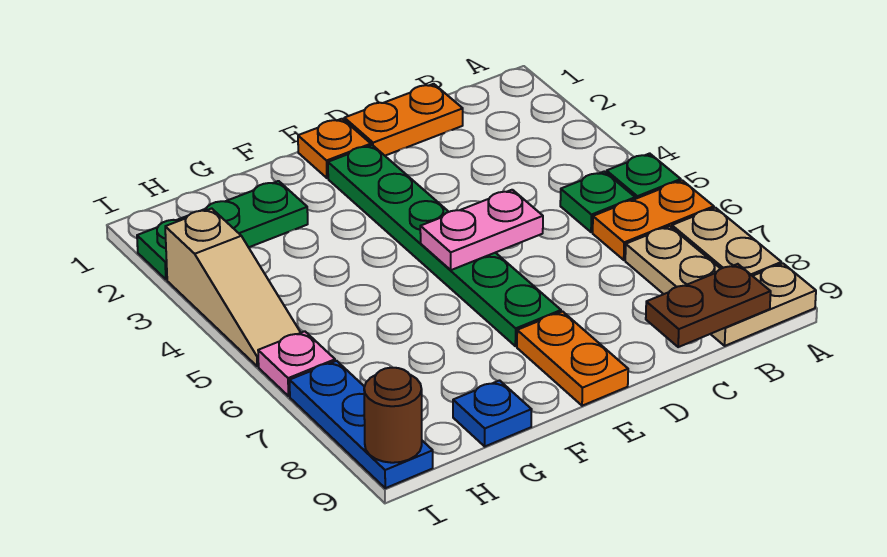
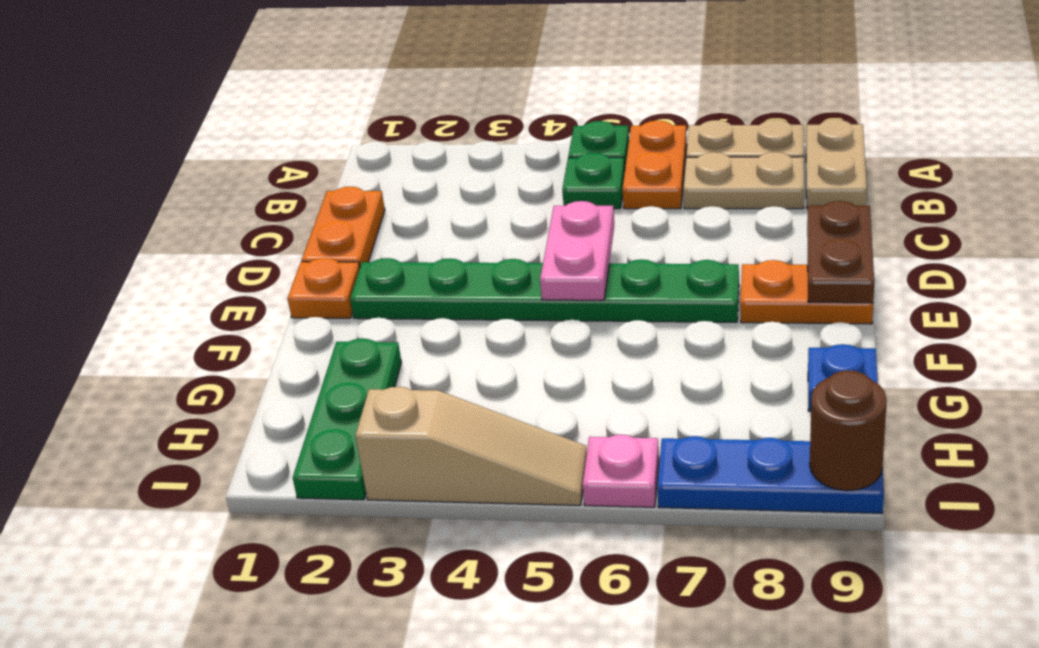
brown plate B9:C9 level 2 -> brown plate D9:E9 level 2

